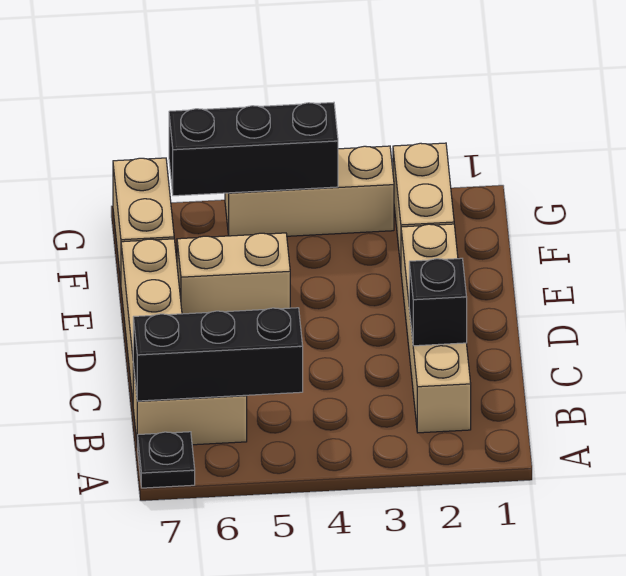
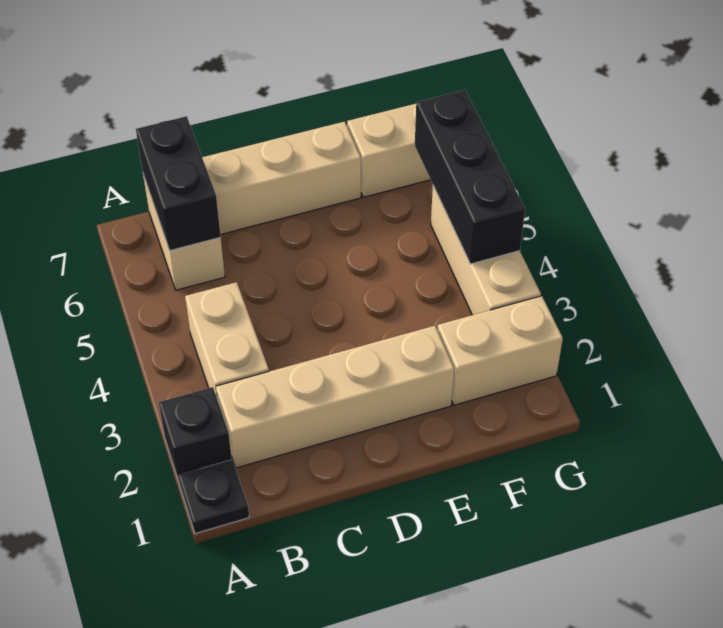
black plate A7 level 1 -> black plate A1 level 1
black brick B5:B7 level 2 -> black brick B6:B7 level 2
black brick C2 level 2 -> black brick A2 level 1
tan brick E5:E6 level 1 -> tan brick B3:B4 level 1

